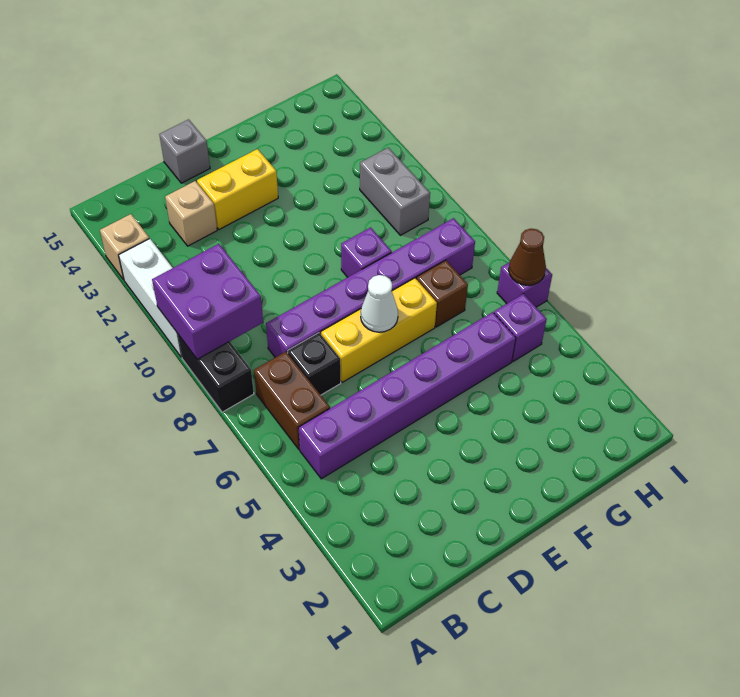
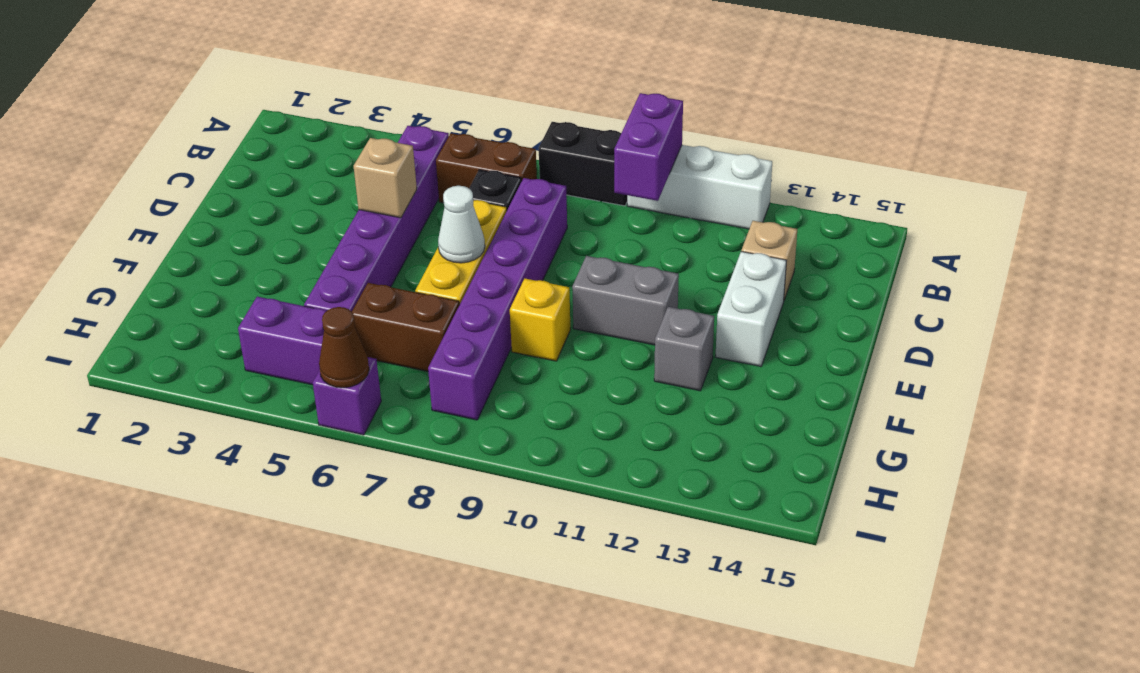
purple brick A9:B10 level 2 -> purple brick A10:B10 level 2
tan brick A13 level 1 -> tan brick D5 level 2
yellow brick D13:E13 level 1 -> white brick D13:E13 level 1
grey brick D15 level 1 -> grey brick F12 level 1
purple brick F9 level 1 -> yellow brick F9 level 1
brown brick G7 level 1 -> brown brick G6:G7 level 1
purple brick H5 level 1 -> purple brick H4:H5 level 1
grey brick H10:H11 level 1 -> grey brick E10:E11 level 1

